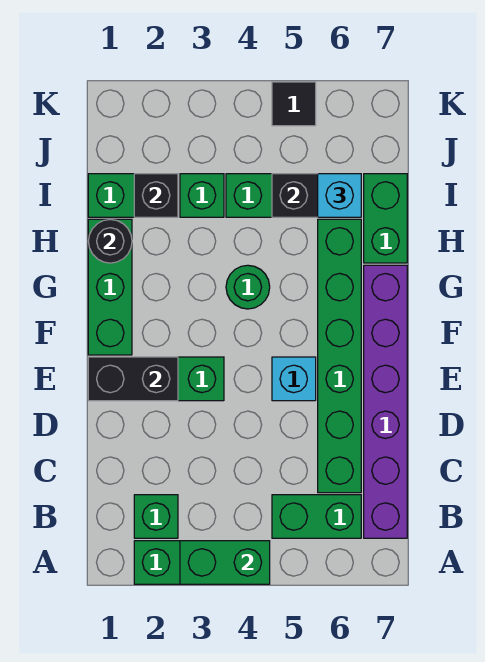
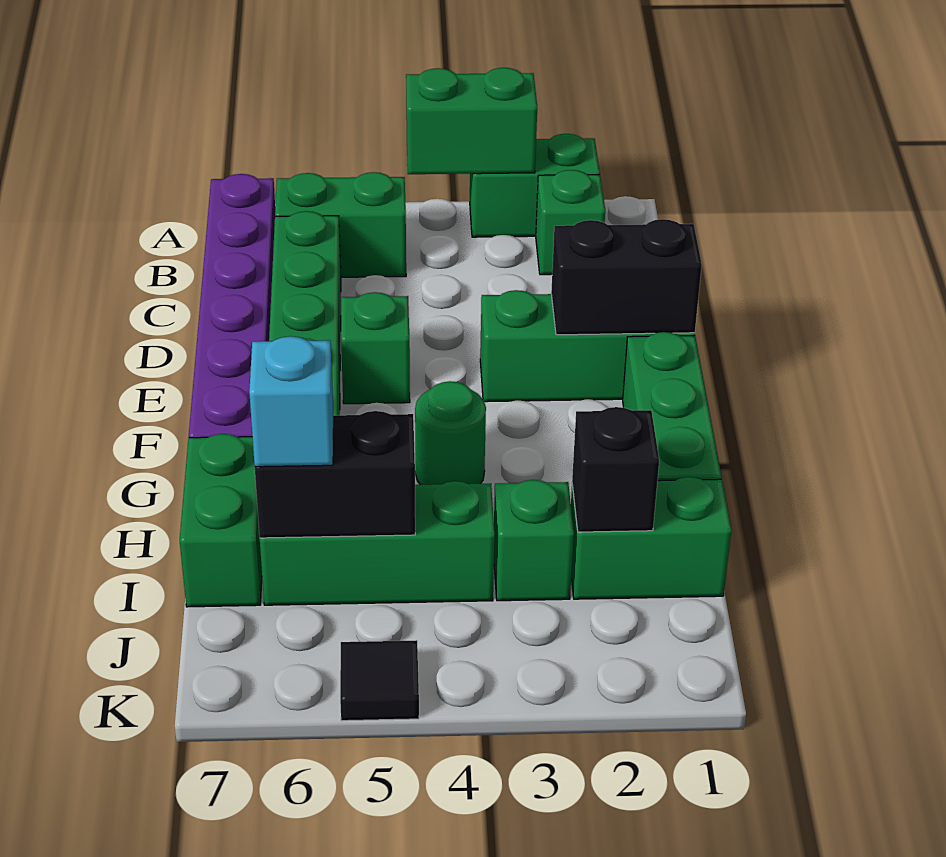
cyan brick E5 level 1 -> green brick E5 level 1
black round brick H1 level 2 -> none

